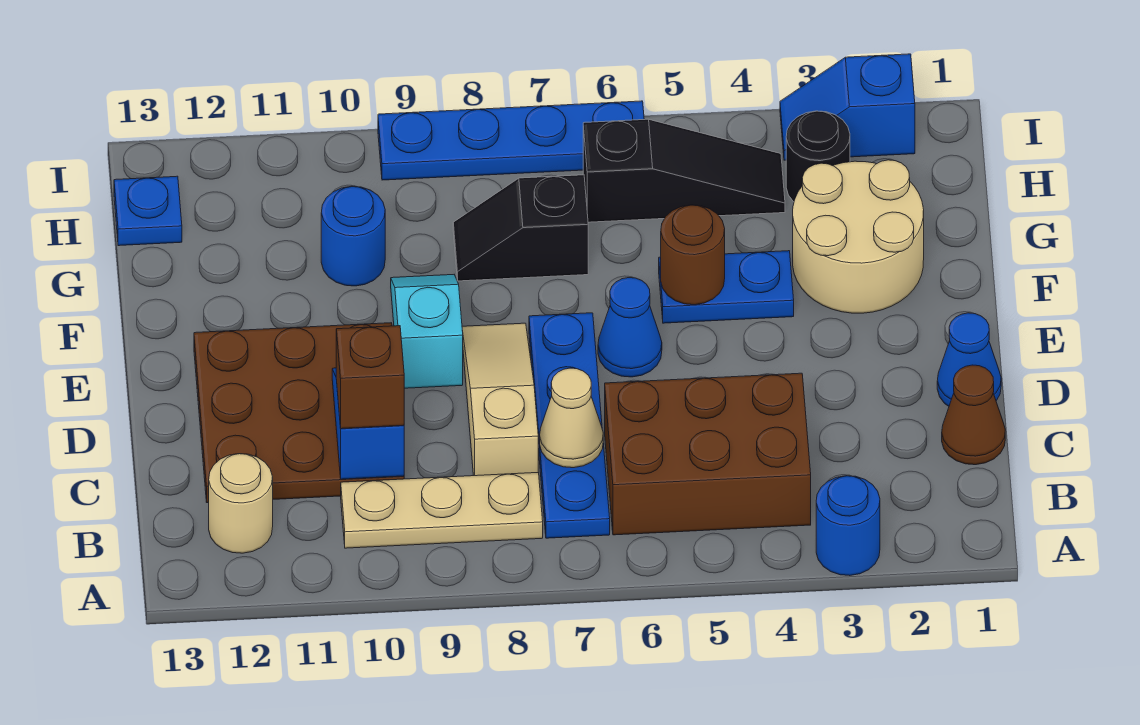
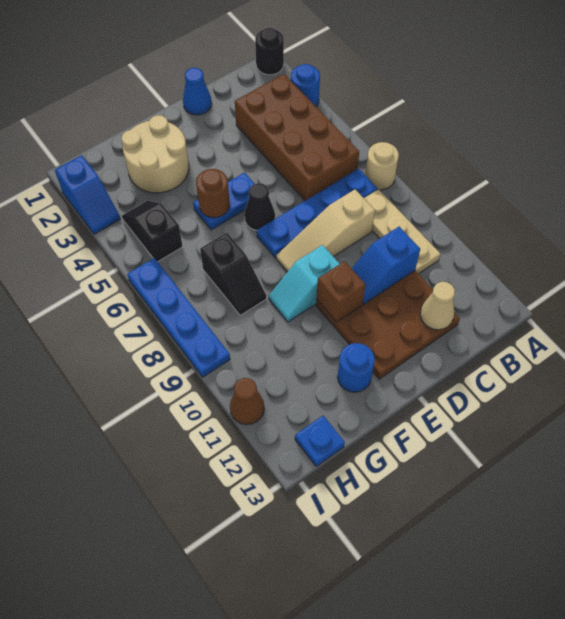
brown brick B4:C6 level 1 -> brown brick B3:C6 level 1
tan round brick B12 level 1 -> tan round brick A7 level 1
brown cone C1 level 1 -> brown cone I11 level 1
tan cone C7 level 2 -> tan cone C12 level 2
brown brick C10 level 3 -> brown brick E10 level 2
blue cone E6 level 1 -> black cone E6 level 1
blue plate F4:F5 level 1 -> blue plate E5:F5 level 1
blue round brick G10 level 1 -> blue round brick F12 level 1
black round brick H3 level 1 -> black round brick A1 level 1
black slope H4:H6 level 1 top 6 -> black slope H4:H5 level 1 top 5

